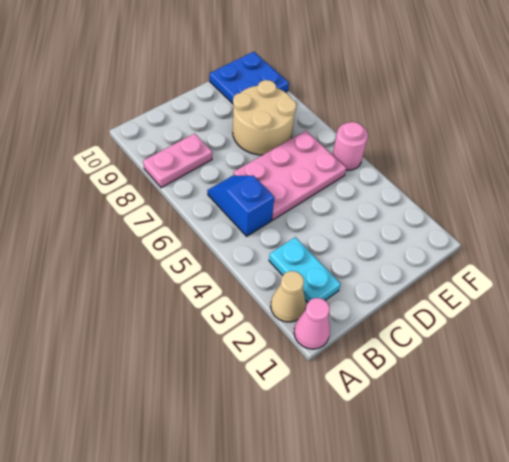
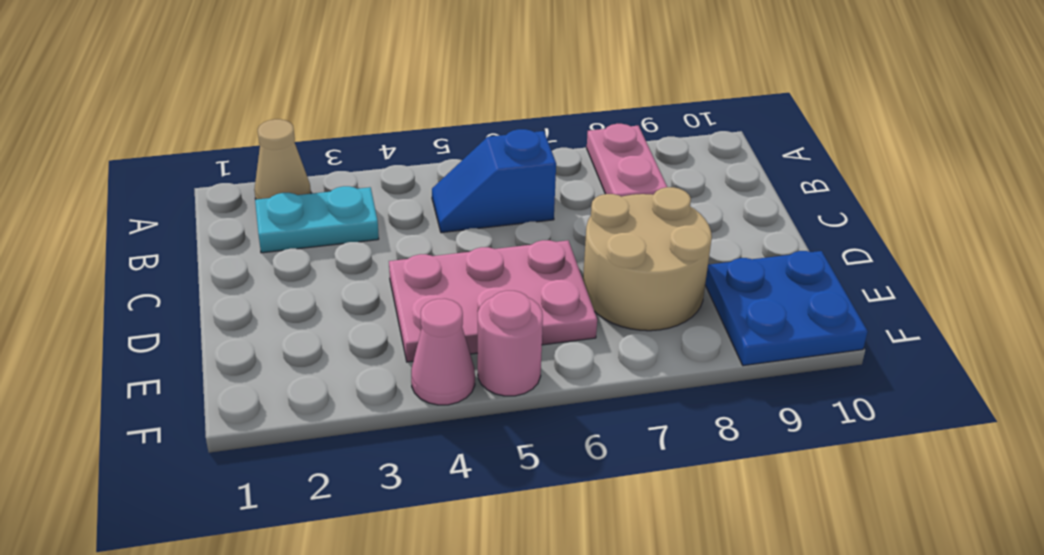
pink cone A1 level 1 -> pink cone F4 level 1
blue slope B5:B6 level 1 top 5 -> blue slope B5:B6 level 1 top 6
pink plate C5:E6 level 1 -> pink plate D4:E6 level 1

